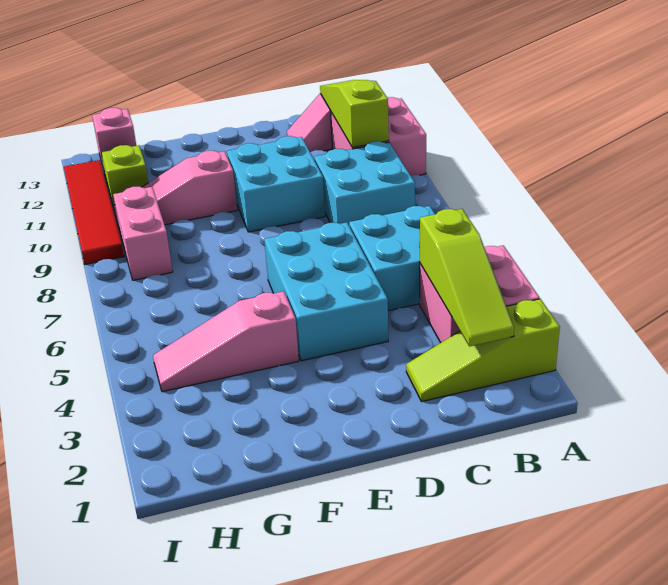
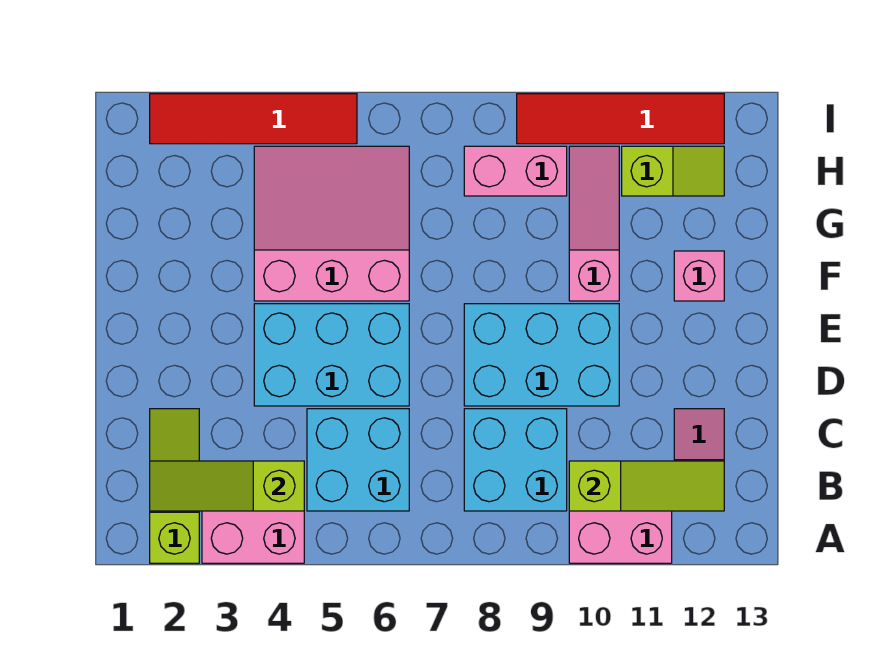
cyan brick D9:E10 level 1 -> cyan brick D8:E10 level 1
pink slope F4:H4 level 1 top F -> pink slope F4:H6 level 1 top F
pink brick H13 level 1 -> pink brick F12 level 1
none -> red tile I2:I5 level 1

